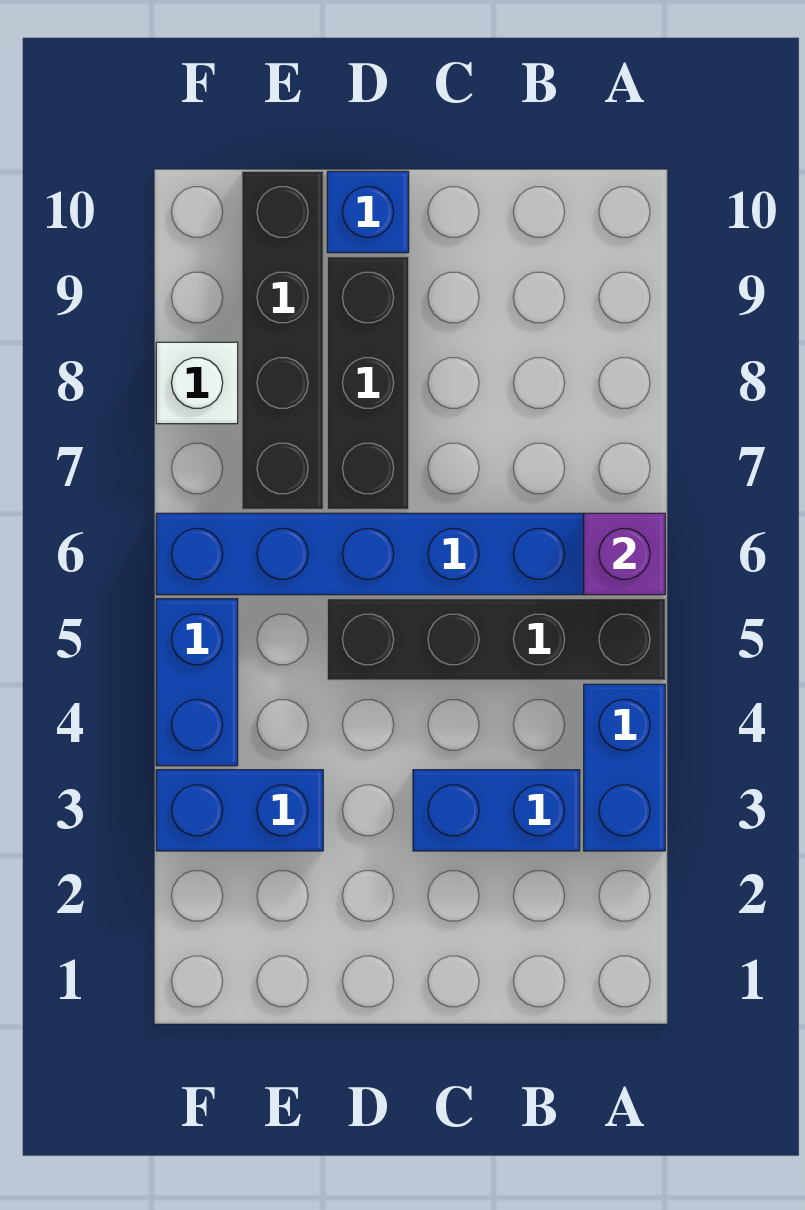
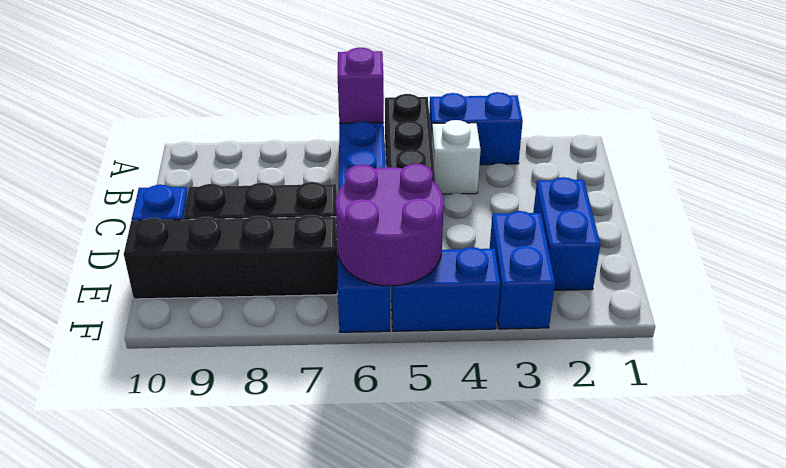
blue brick B3:C3 level 1 -> blue brick D2:E2 level 1
none -> purple round brick E5:F6 level 2
white brick F8 level 1 -> white brick B4 level 1

